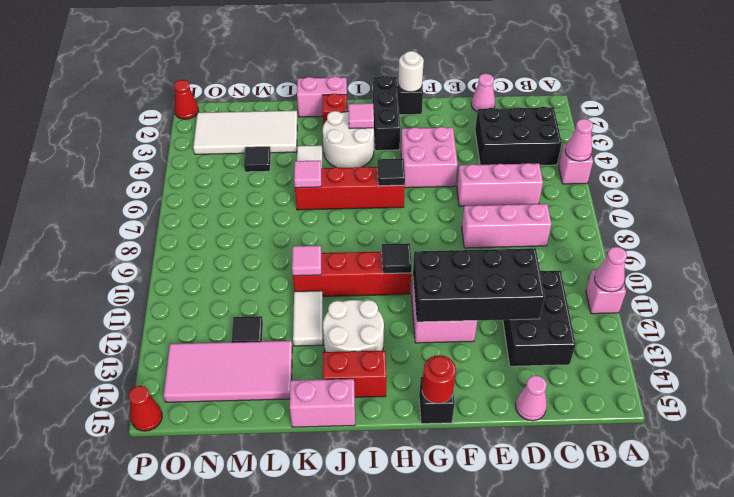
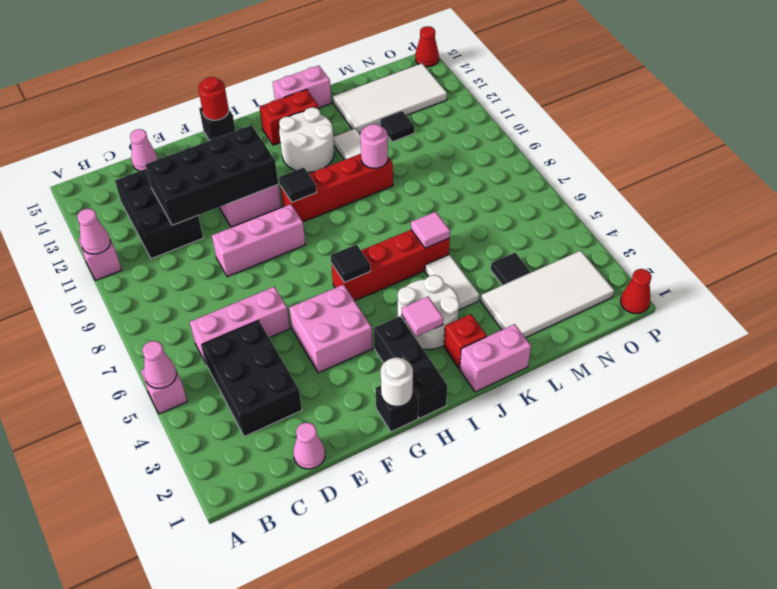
black brick B3:D4 level 1 -> black brick C3:D5 level 1
pink brick C8:E8 level 1 -> pink brick E9:G9 level 1
pink tile K10 level 2 -> pink round brick K10 level 2
pink tile L13:O14 level 1 -> white tile L13:O14 level 1

